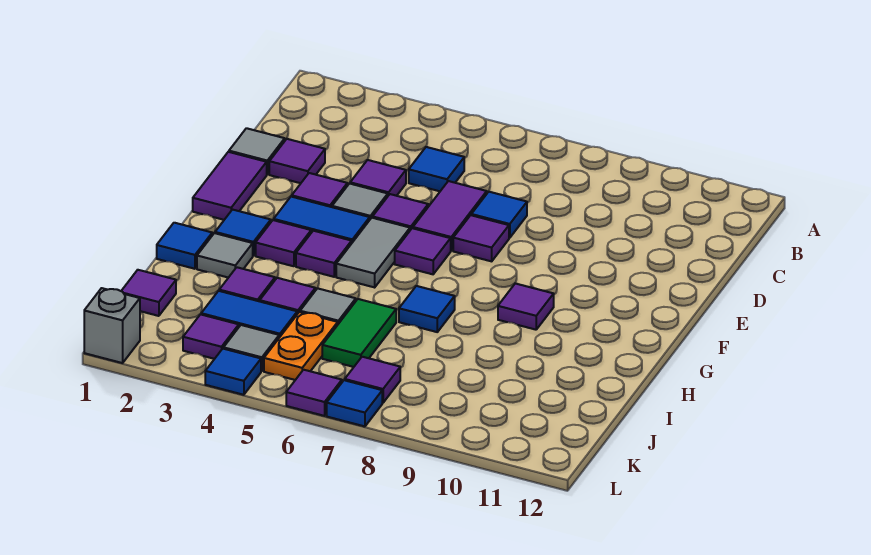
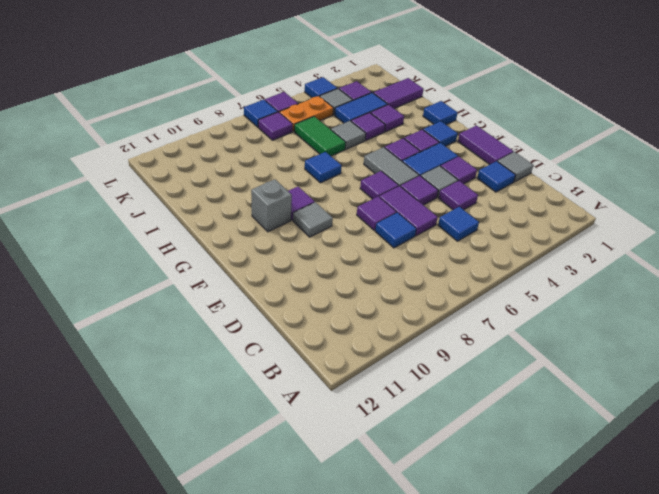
purple tile D2 level 1 -> blue tile D2 level 1
grey tile H2 level 1 -> grey tile F9 level 1
purple tile J1 level 1 -> purple tile J1:J2 level 1
orange plate J5:K5 level 1 -> orange plate K5:K6 level 1
grey brick L1 level 1 -> grey brick G10 level 1

